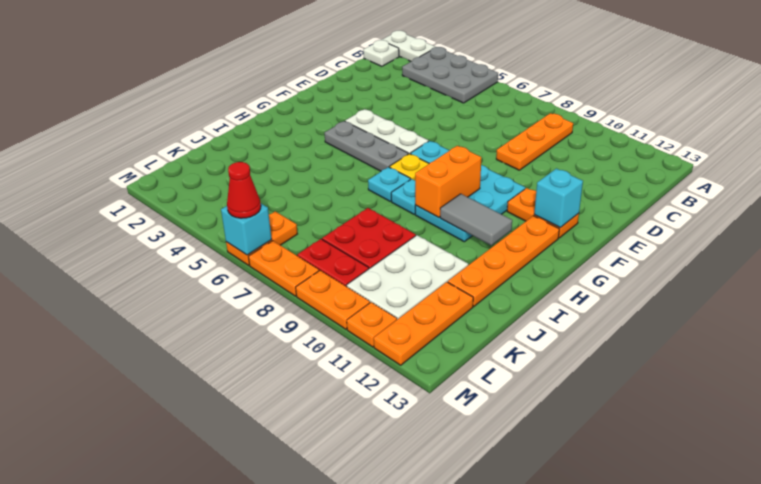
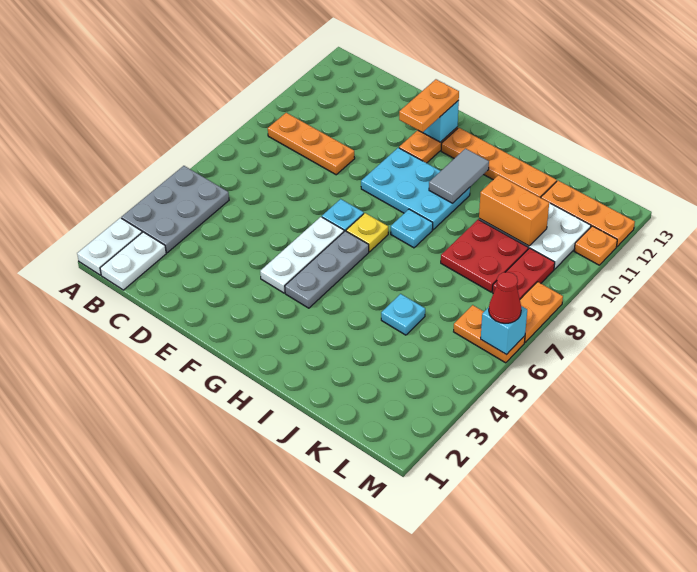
white plate B1 level 1 -> white plate B1:B2 level 1
orange brick G9:H9 level 2 -> orange brick J10:K10 level 2
cyan plate H7 level 1 -> cyan plate J5 level 1
orange plate M9:M10 level 1 -> orange plate F11:F12 level 3

